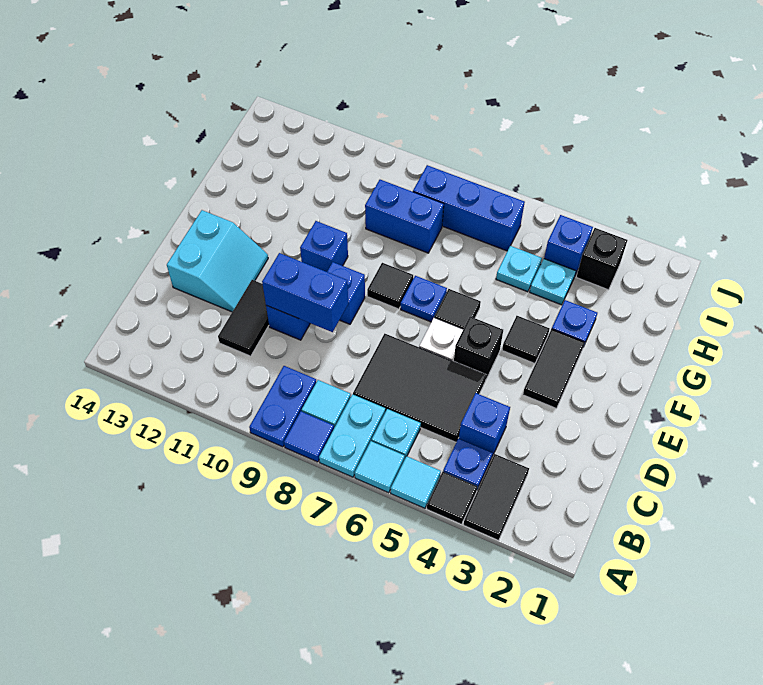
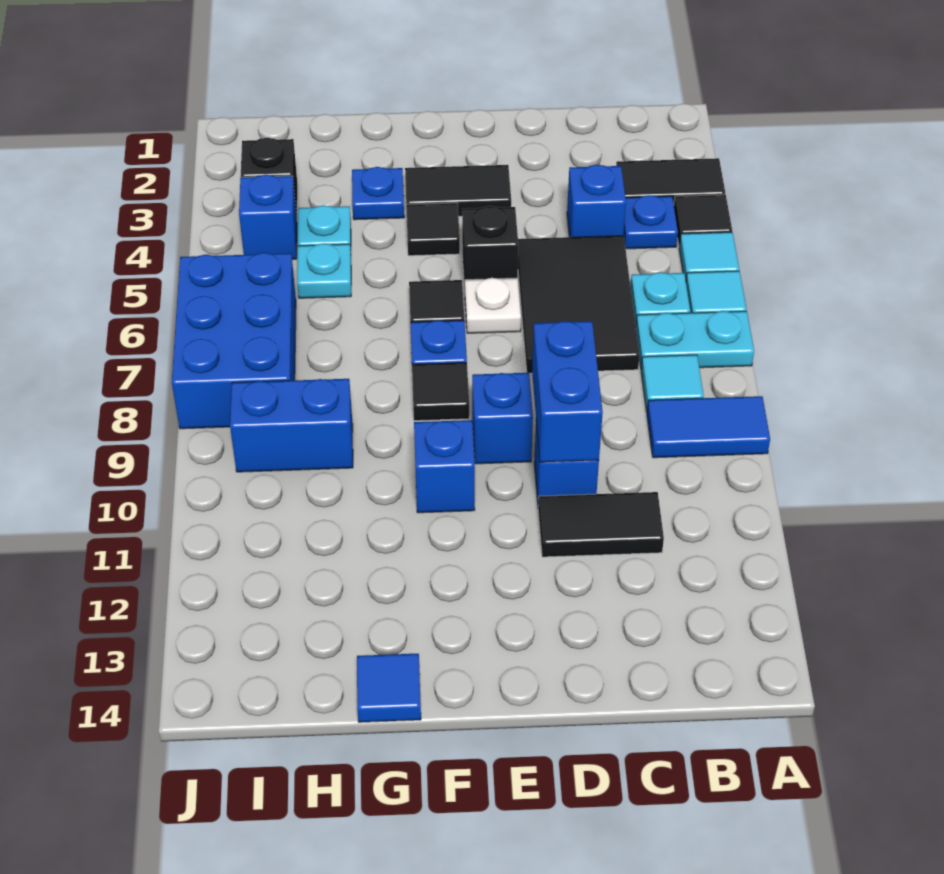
blue tile A8 level 1 -> blue tile G14 level 1
blue plate A9:B9 level 1 -> blue tile A9:B9 level 1
cyan slope D12:E13 level 1 top 13 -> none
blue brick H8:H9 level 1 -> blue brick H9:I9 level 1
blue brick I6:I8 level 1 -> blue brick I6:J8 level 1

